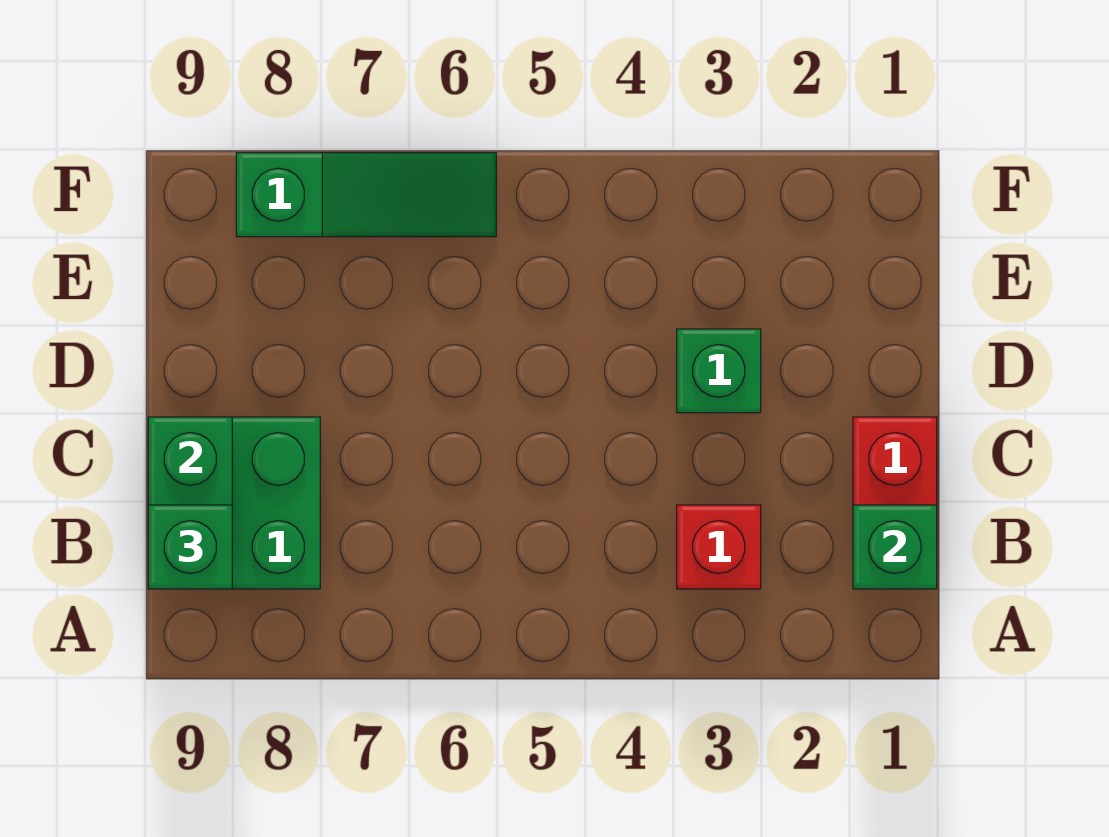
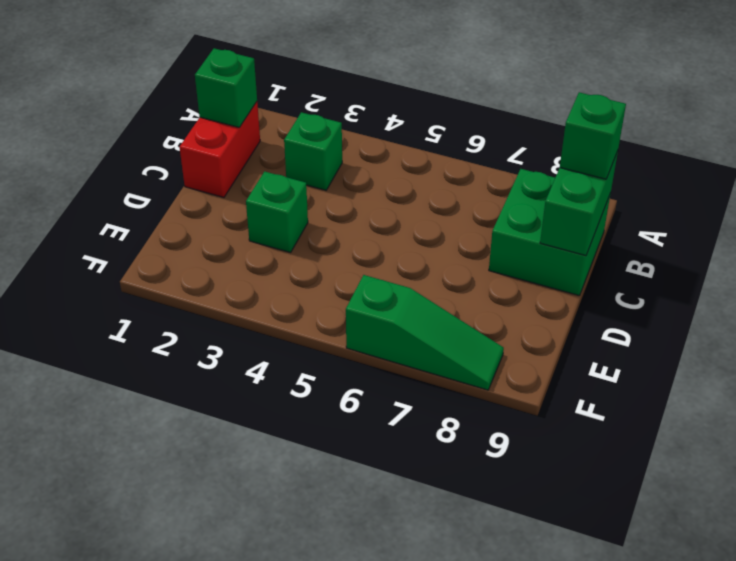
red brick B3 level 1 -> green brick B3 level 1
green slope F6:F8 level 1 top 8 -> green slope F6:F8 level 1 top 6

